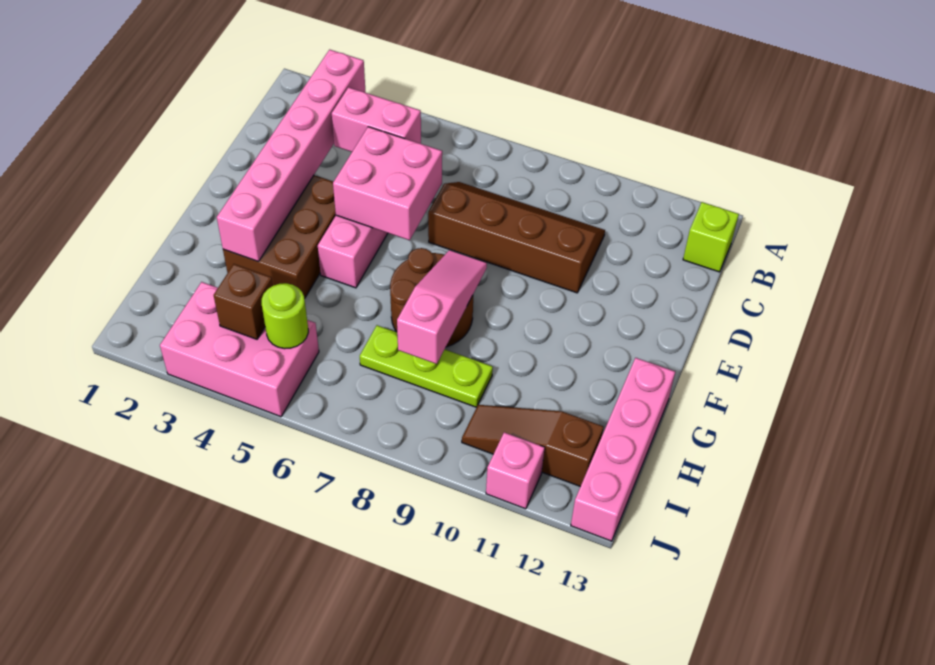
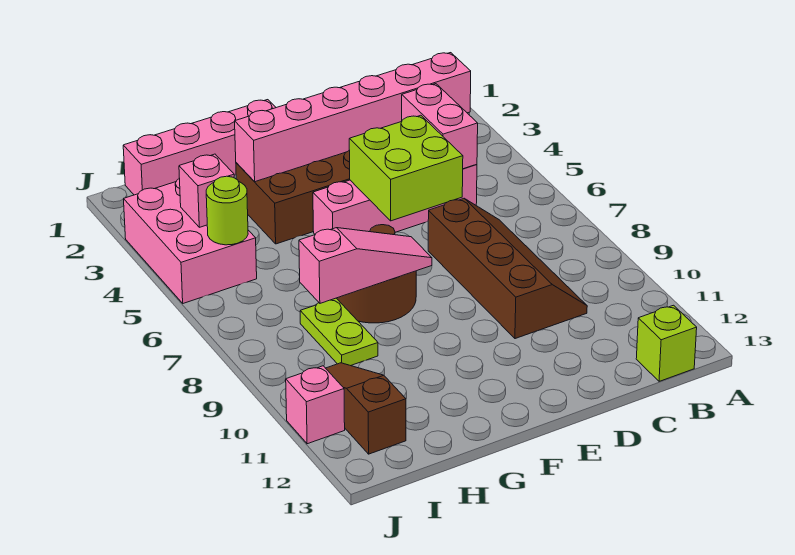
pink brick D5:E6 level 2 -> lime brick D5:E6 level 2
pink brick G13:J13 level 1 -> pink brick F1:I1 level 1
lime plate H7:H9 level 1 -> lime plate H8:H9 level 1
brown brick I4 level 2 -> pink brick I4 level 2

